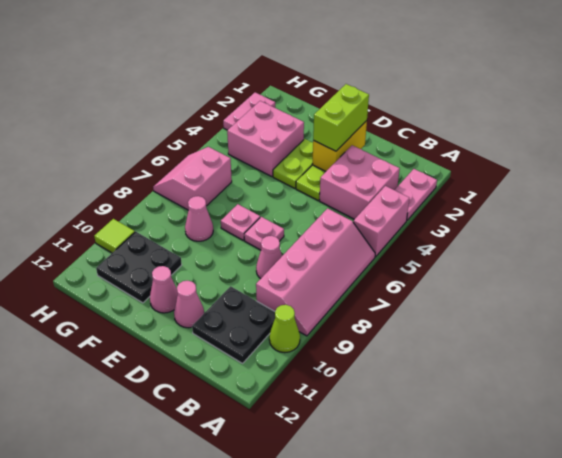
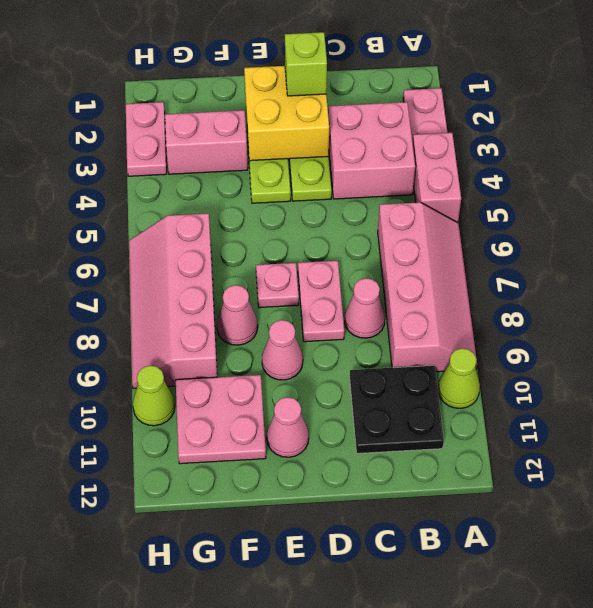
yellow brick D2:D3 level 2 -> yellow brick D2:E3 level 2
lime brick D2:D3 level 3 -> lime brick D2 level 3
pink plate D7 level 1 -> pink plate D7:D8 level 1
pink cone D11 level 1 -> pink cone E9 level 1
pink brick F3:G4 level 1 -> pink brick F3:G3 level 1
black plate F10:G11 level 1 -> pink plate F10:G11 level 1
pink slope G6:H7 level 1 top G -> pink slope G6:H9 level 1 top G
lime tile H10 level 1 -> lime cone H10 level 1

